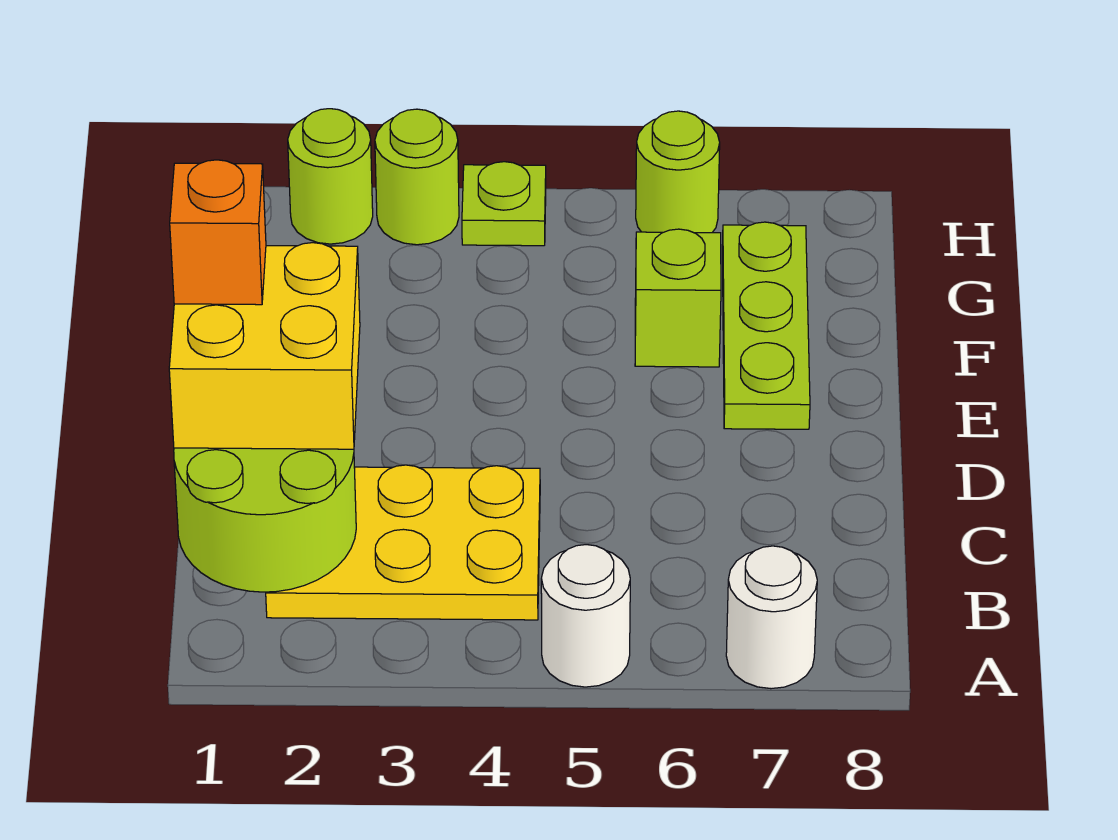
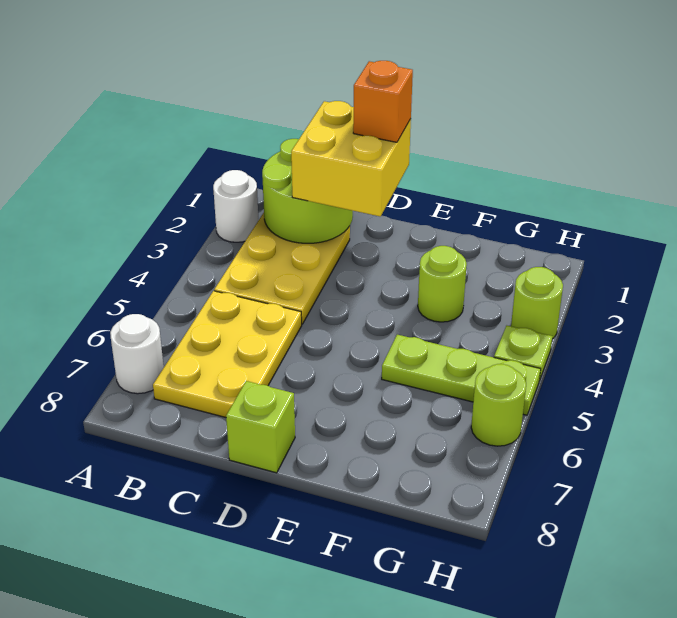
white round brick A5 level 1 -> white round brick A2 level 1
none -> yellow plate B5:C7 level 1
lime plate E7:G7 level 1 -> lime plate F5:H5 level 1
lime brick F6 level 1 -> lime brick D8 level 1
lime round brick H2 level 1 -> lime round brick F3 level 1

